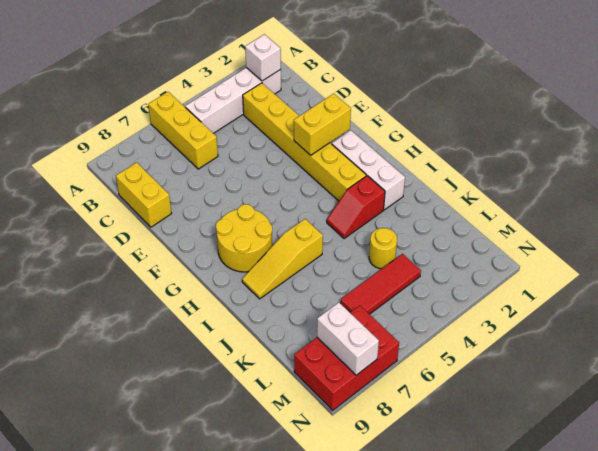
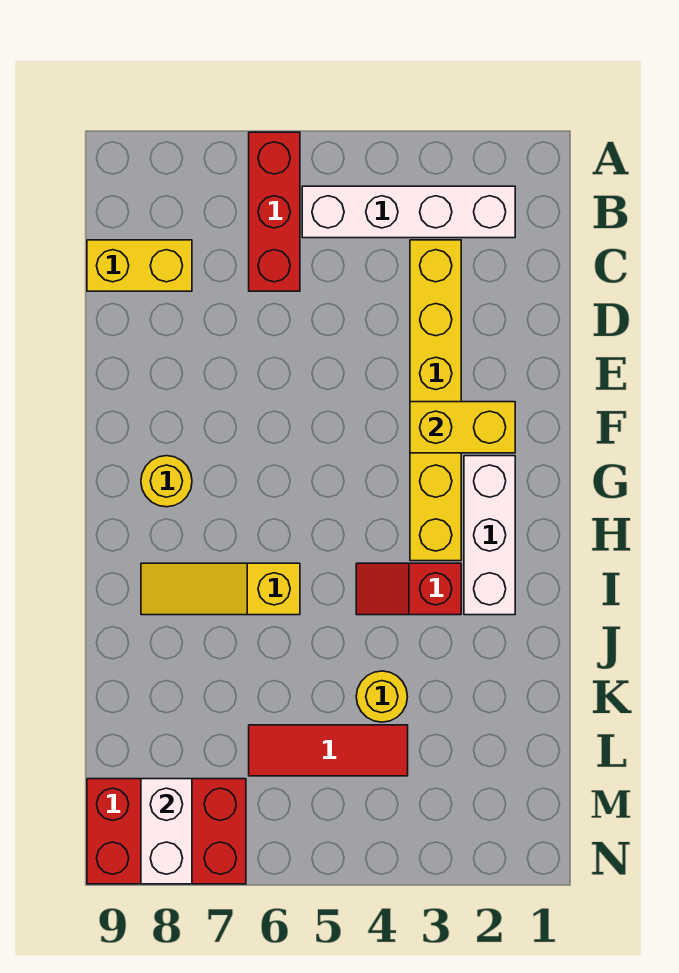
yellow brick A6:C6 level 1 -> red brick A6:C6 level 1
white brick B2 level 2 -> none
yellow brick C9:D9 level 1 -> yellow brick C8:C9 level 1
yellow round brick G7:H8 level 1 -> yellow round brick G8 level 1

